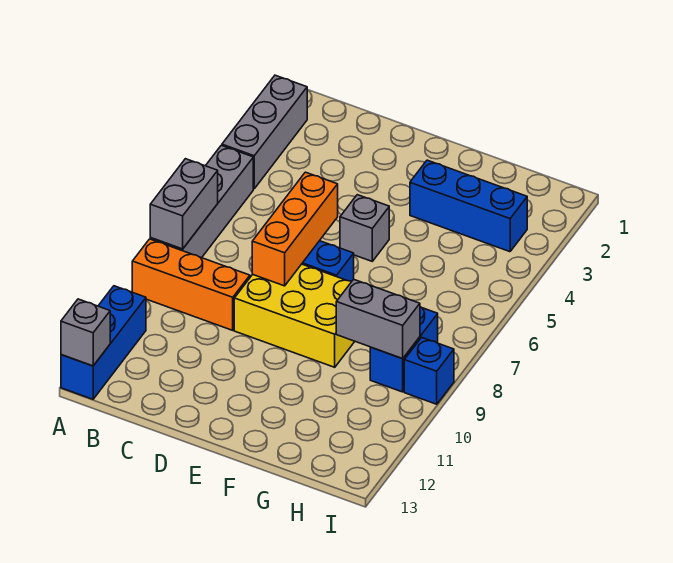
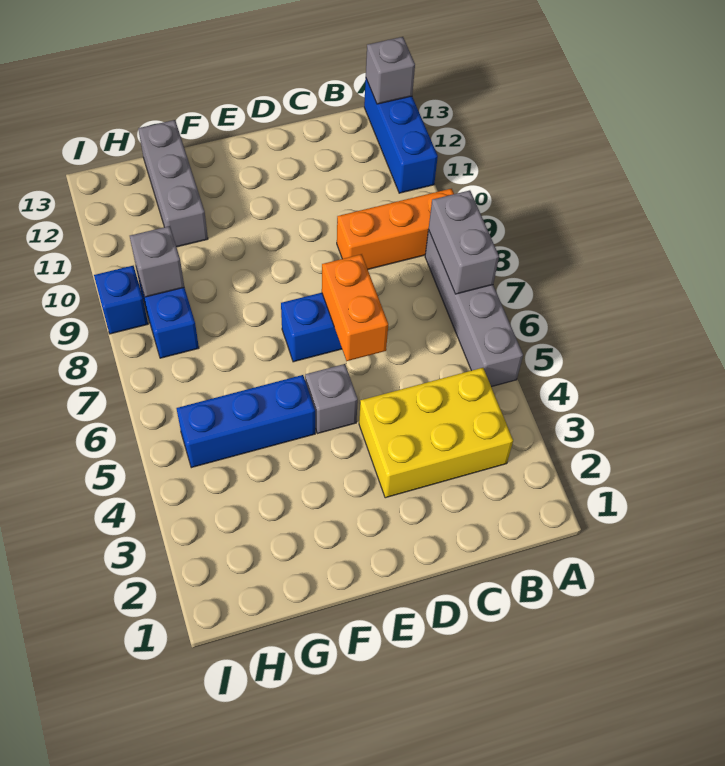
grey brick A2:A4 level 1 -> grey brick G11:G13 level 1
orange brick D6:D8 level 2 -> orange brick D6:D7 level 2
yellow brick D8:F9 level 1 -> yellow brick B3:D4 level 1
blue brick F3:H3 level 1 -> blue brick F5:H5 level 1
grey brick G9:H9 level 2 -> grey brick H9 level 2

